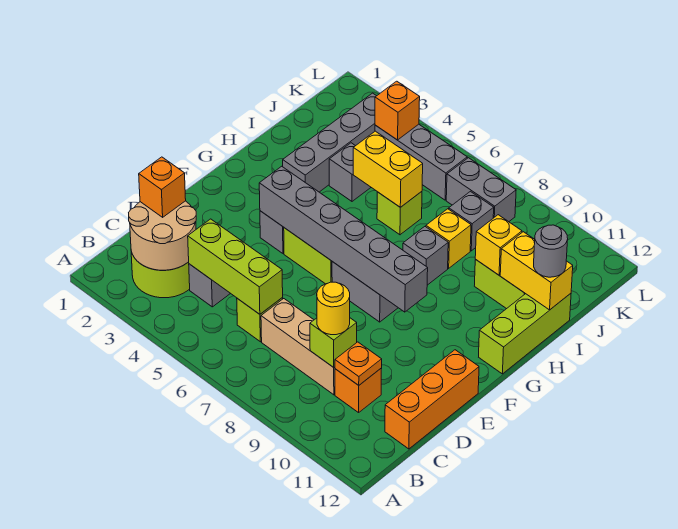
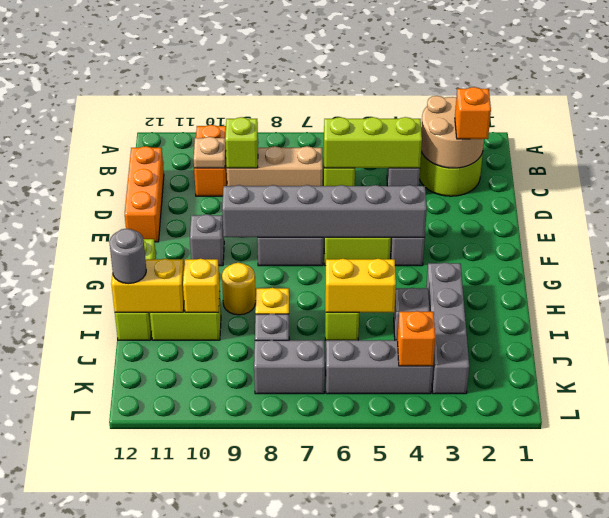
yellow round brick C9 level 3 -> yellow round brick H9 level 1
orange brick C10 level 1 -> orange brick B10:C10 level 1
orange plate C10 level 2 -> tan plate C10 level 2
grey brick H8 level 1 -> grey brick F10 level 1

